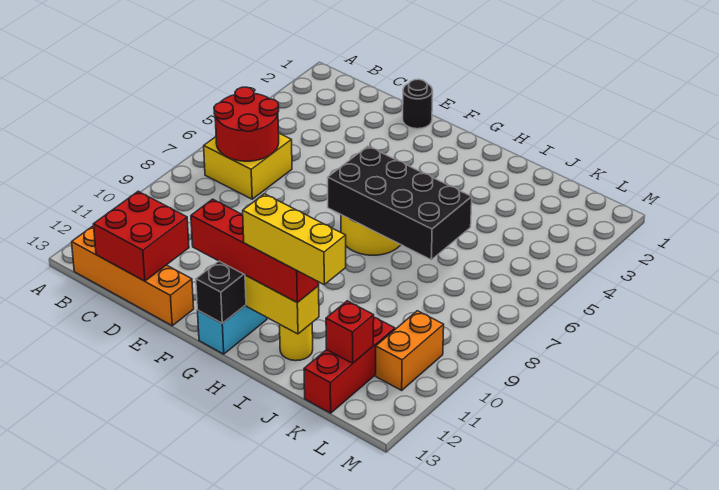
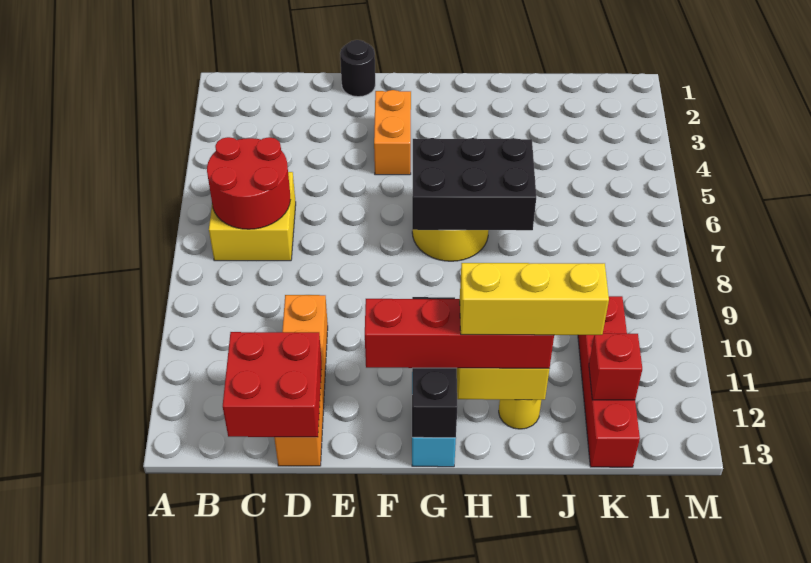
orange brick B13:E13 level 1 -> orange brick D10:D13 level 1
black brick G6:J7 level 2 -> black brick G6:I7 level 2
red brick K11:K13 level 1 -> red brick K10:K13 level 1
orange brick L10:L11 level 1 -> orange brick F3:F4 level 1

